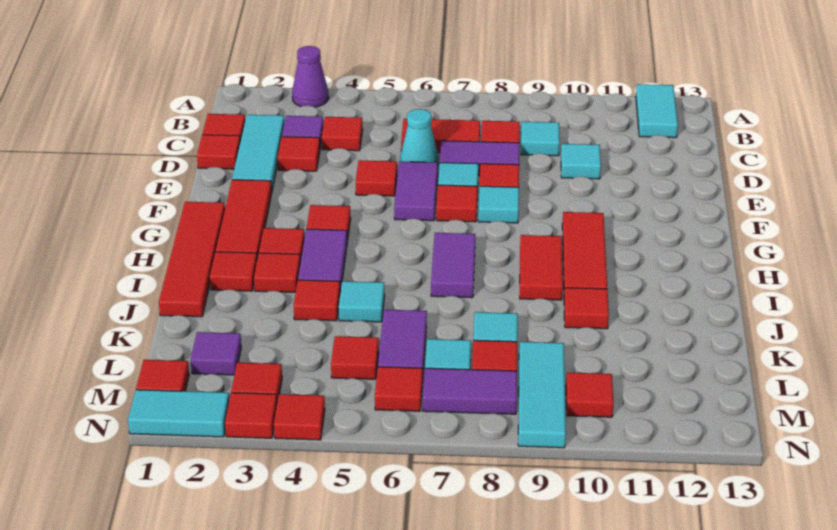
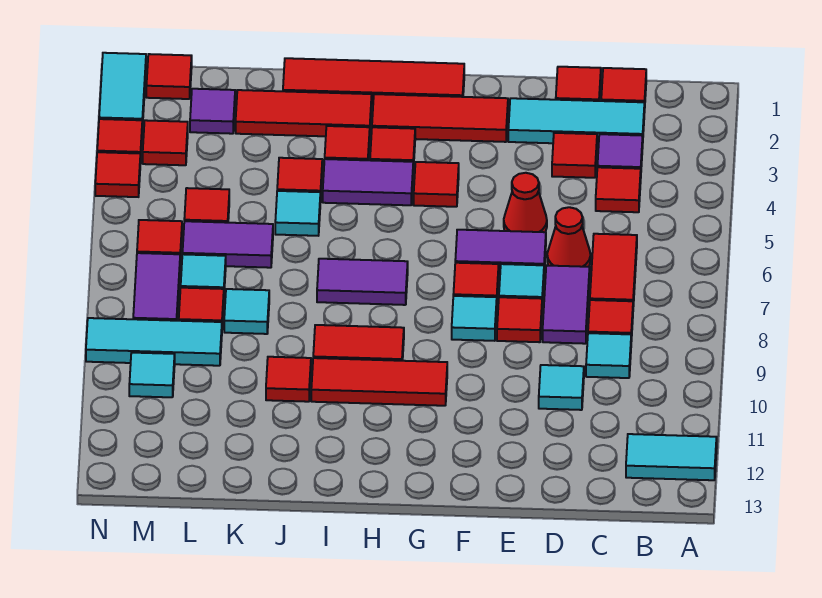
purple cone A3 level 1 -> none
cyan cone D6 level 1 -> red cone D6 level 1
red tile E5 level 1 -> red cone E5 level 1
red tile I2 level 1 -> red tile I2:K2 level 1
red tile M10 level 1 -> cyan tile M10 level 1

